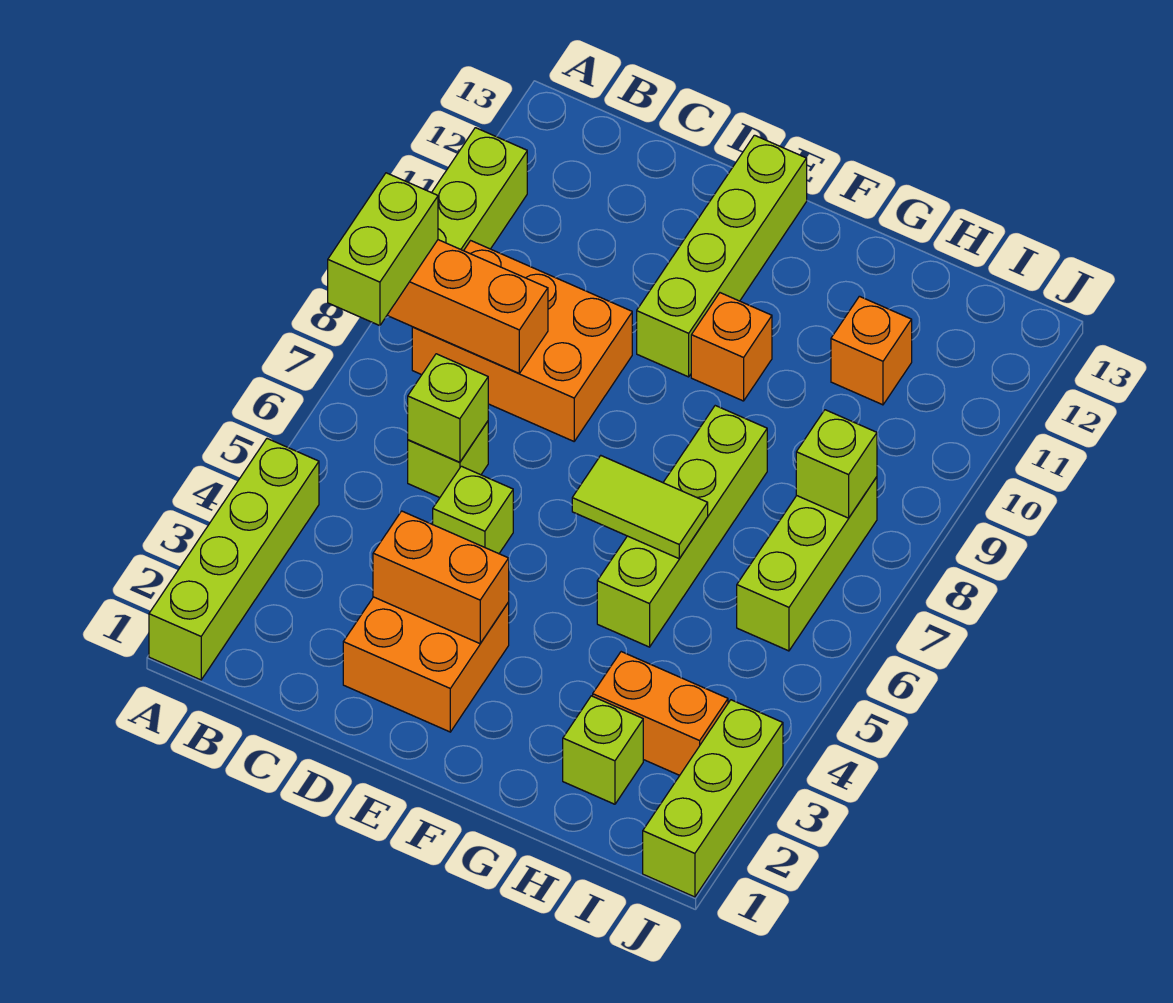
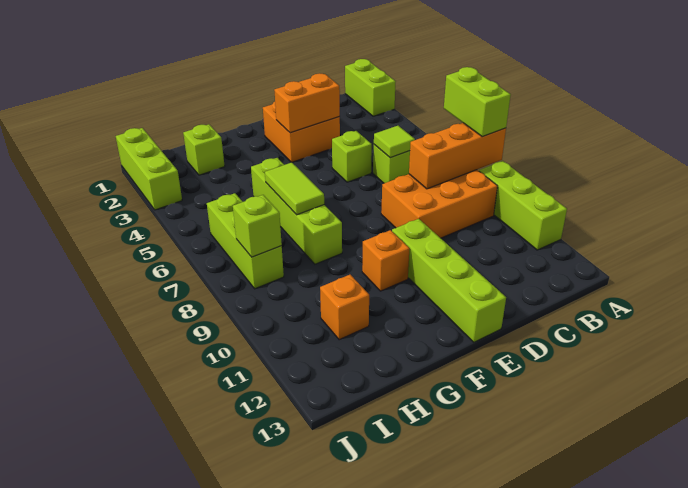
lime brick A1:A4 level 1 -> lime brick A1:A2 level 1
lime brick C6 level 2 -> lime tile C6 level 2
lime tile F6:G6 level 2 -> lime tile G6:G7 level 2
orange brick H3:I3 level 1 -> none

